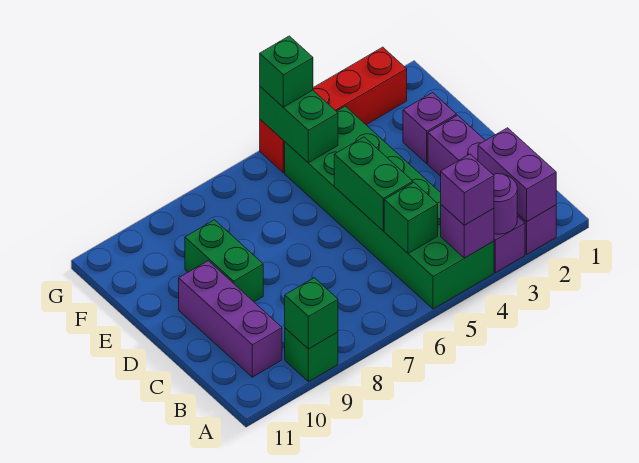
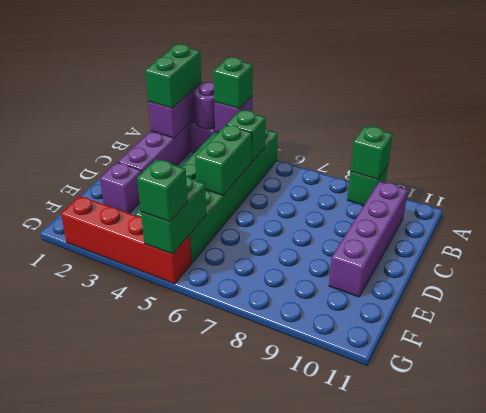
purple brick A4 level 3 -> green brick A4 level 3
purple brick B10:D10 level 1 -> purple brick B10:E10 level 1
green brick D9:E9 level 1 -> green brick A2:B2 level 3

